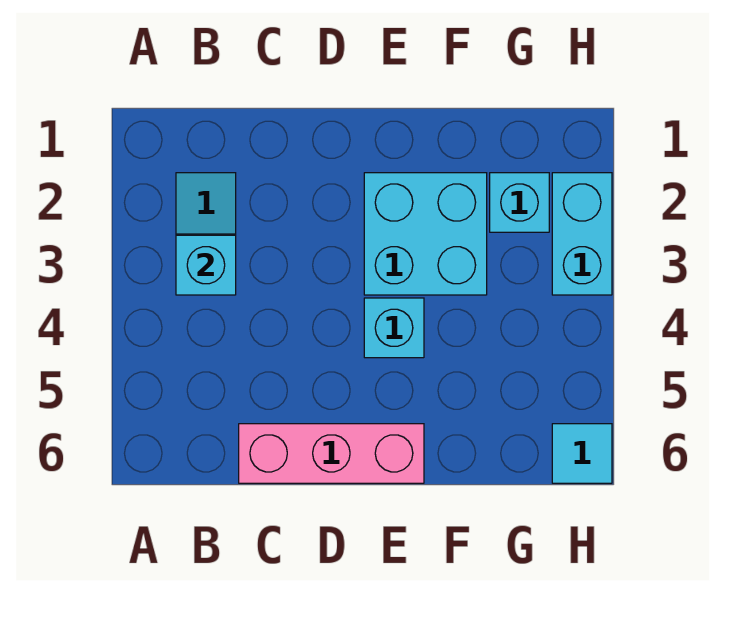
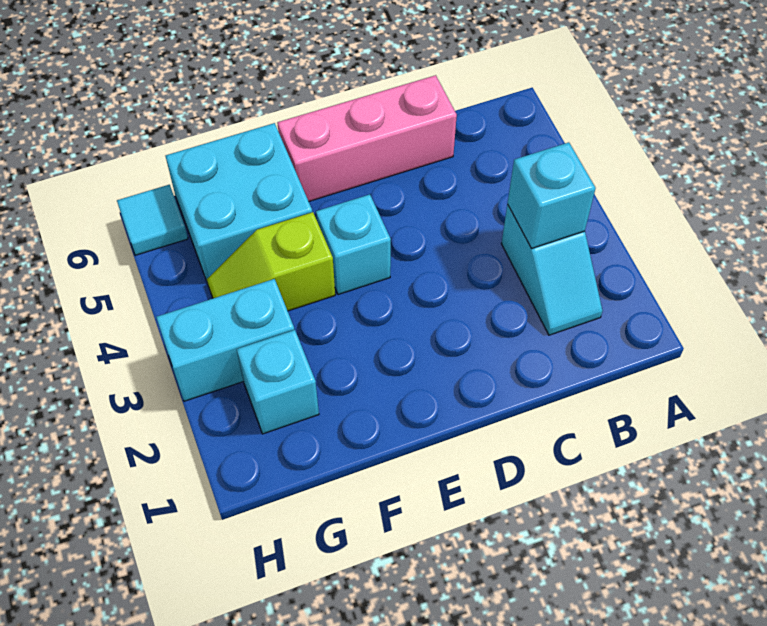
cyan brick E2:F3 level 1 -> cyan brick F5:G6 level 1
none -> lime slope F4:G4 level 1 top F
cyan brick H2:H3 level 1 -> cyan brick G3:H3 level 1

